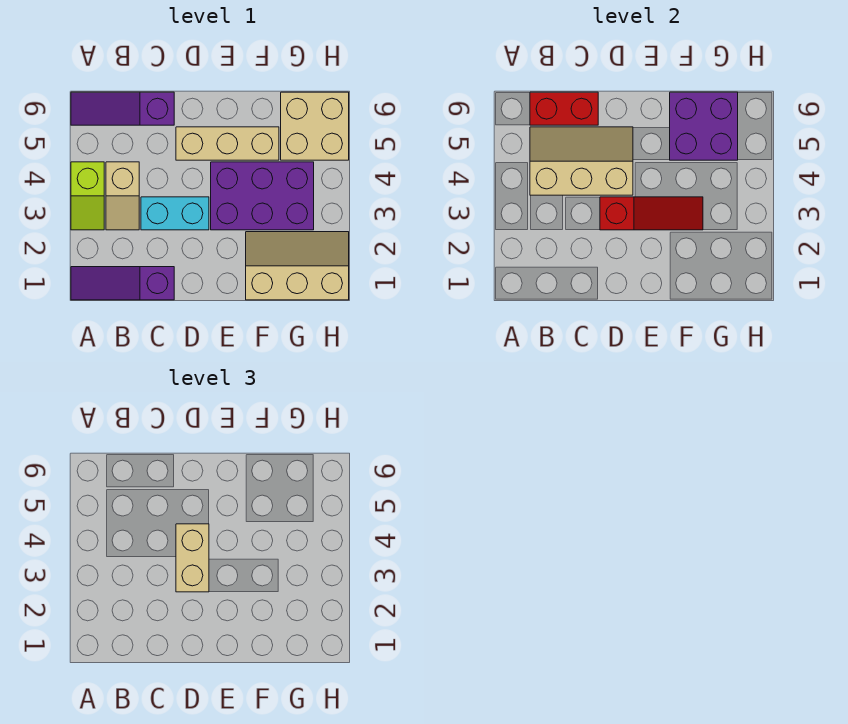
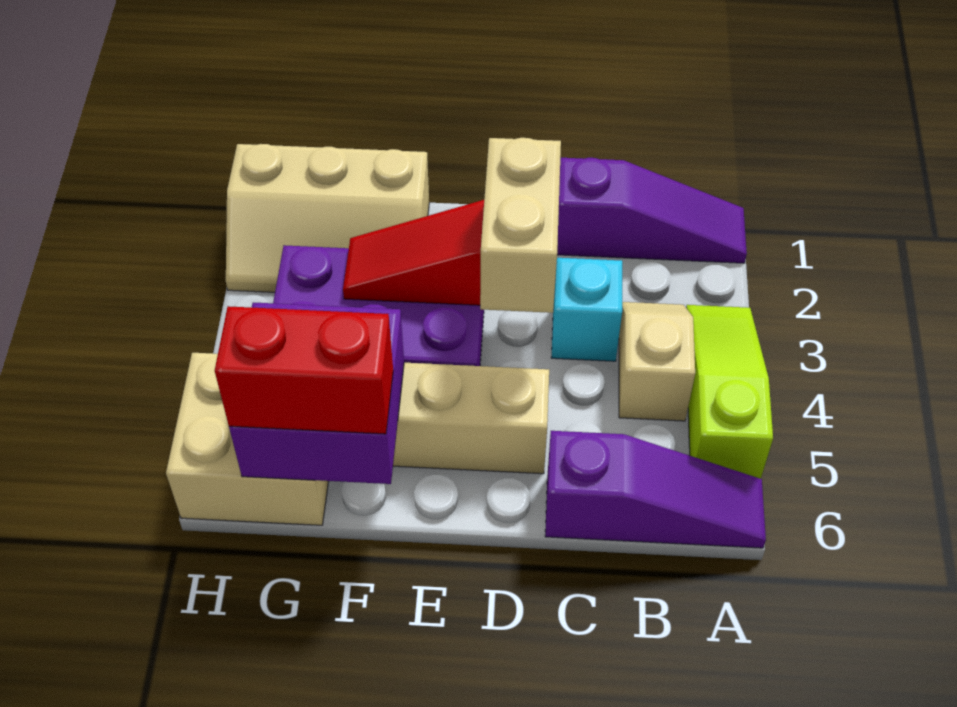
lime slope A3:A4 level 1 top 4 -> lime slope A3:A5 level 1 top 5
tan slope B4:D5 level 2 top 4 -> none
red brick B6:C6 level 2 -> red brick F6:G6 level 3
cyan brick C3:D3 level 1 -> cyan brick C3 level 1

